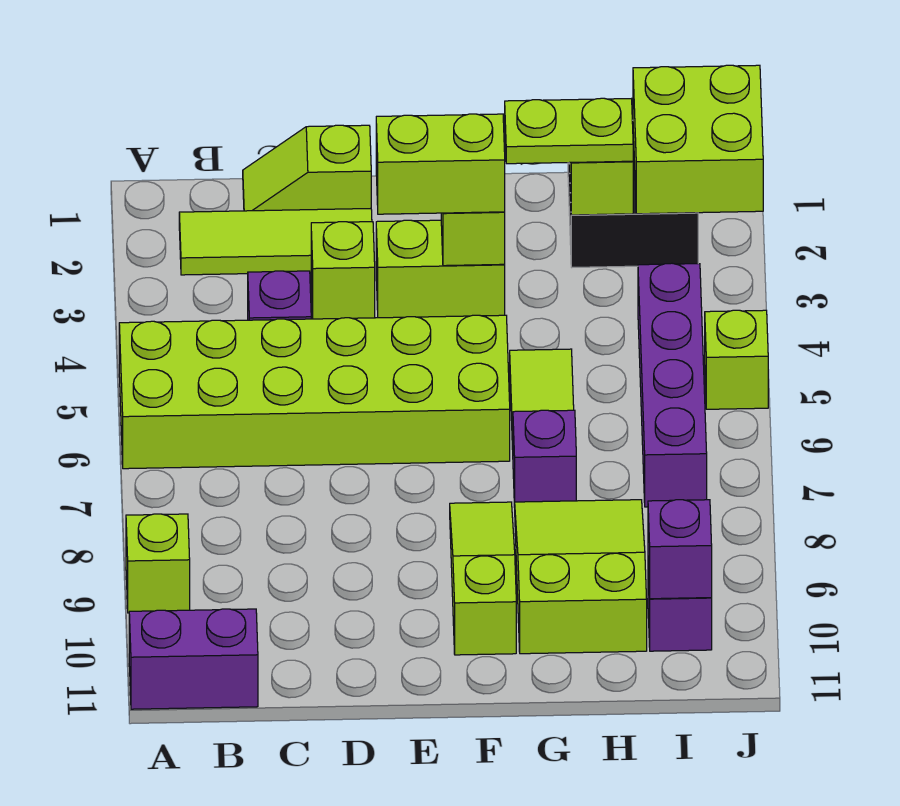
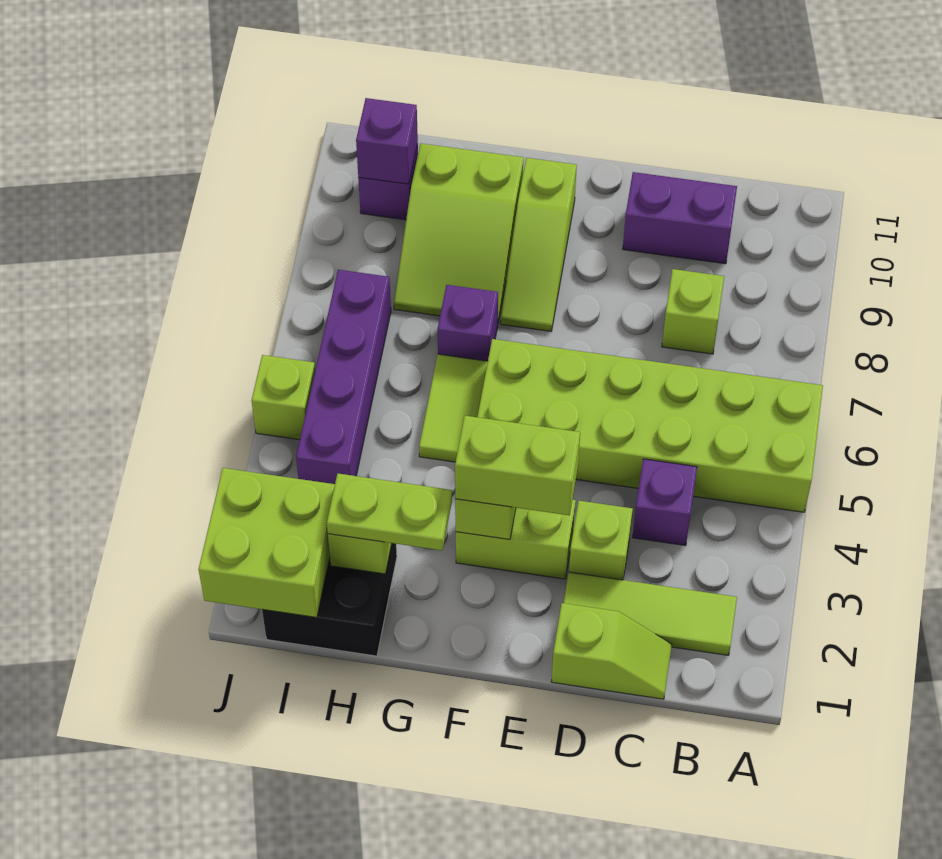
lime brick A9 level 1 -> lime brick C8 level 1
purple brick A11:B11 level 1 -> purple brick C10:D10 level 1

